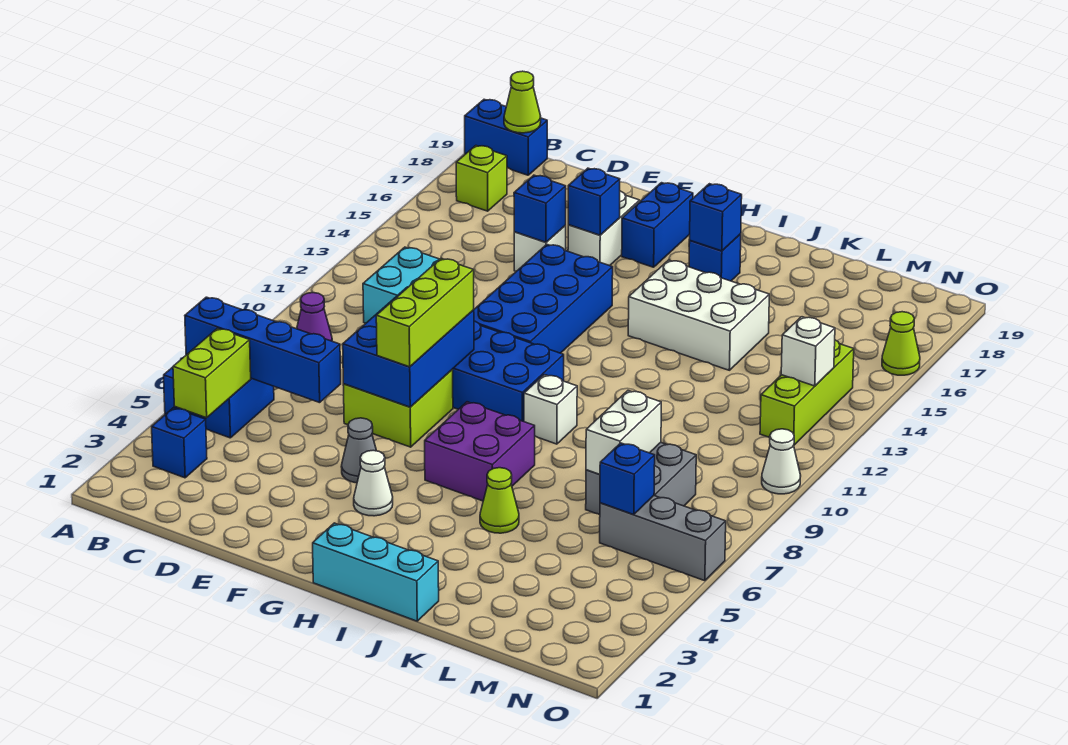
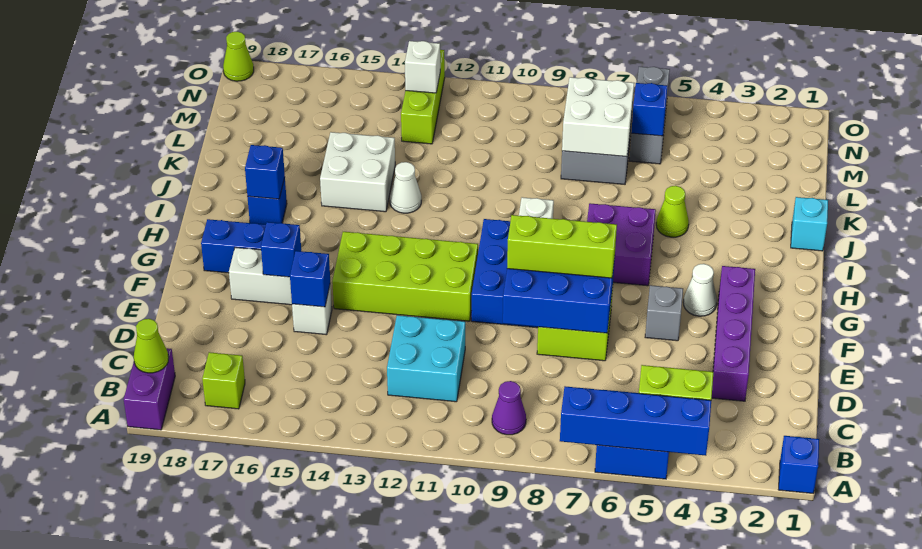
blue brick A6:D6 level 2 -> blue brick A4:A7 level 2
blue brick A19:B19 level 1 -> purple brick A19:B19 level 1
blue brick B3 level 1 -> blue brick A1 level 1
none -> purple brick D3:G3 level 1
grey cone F5 level 1 -> grey brick F5 level 1
blue brick F11:G14 level 1 -> lime brick F11:G14 level 1
cyan brick H1:J1 level 1 -> cyan brick J1 level 1
white brick I14:K15 level 1 -> white brick J14:K15 level 1
white brick L7:L8 level 2 -> white brick L7:M8 level 2
lime brick N12:N14 level 1 -> lime brick M13:O13 level 1
white cone O10 level 1 -> white cone J13 level 1
lime cone O16 level 1 -> lime cone O19 level 1

